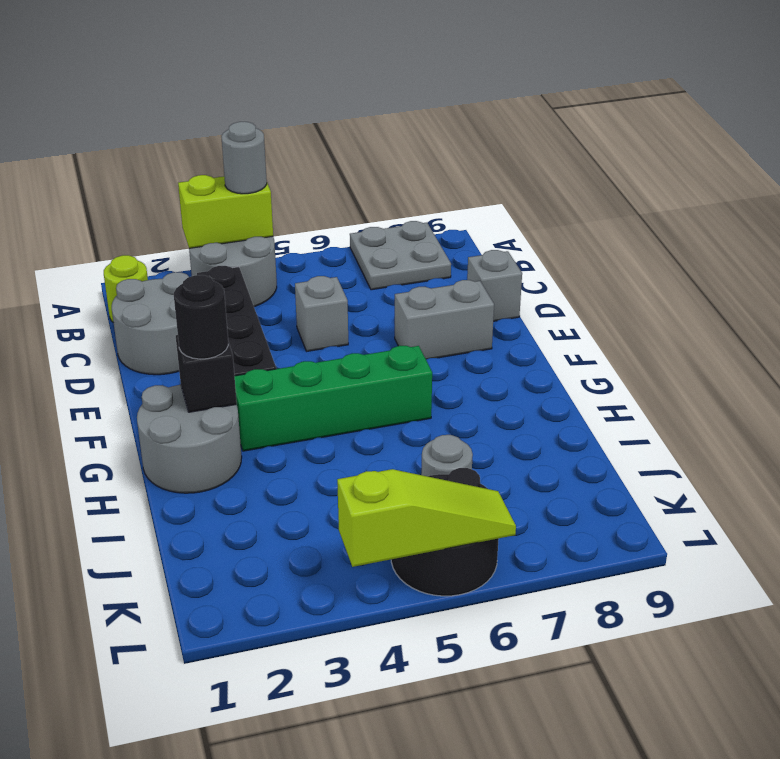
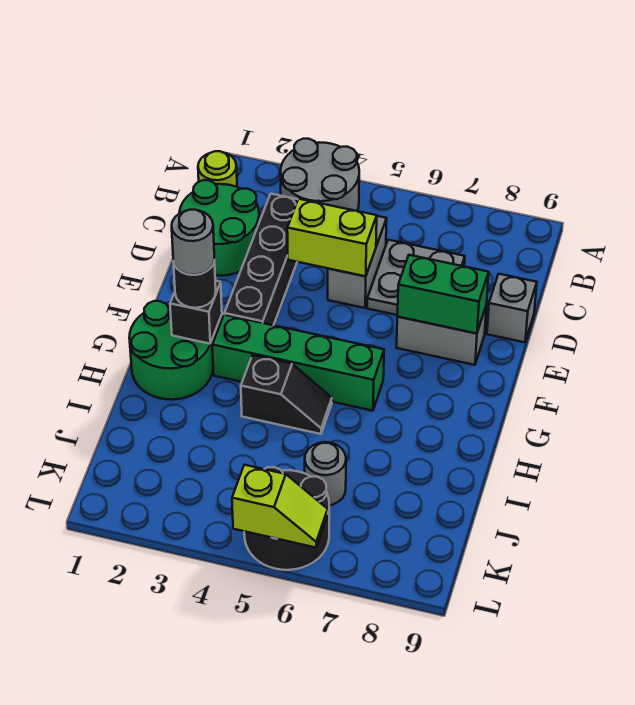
lime brick A3:A4 level 2 -> lime brick D4:D5 level 2
grey round brick A4 level 3 -> grey round brick G2 level 4
grey plate A7:B8 level 1 -> grey plate C6:D7 level 1
grey round brick C1:D2 level 1 -> green round brick C1:D2 level 1
grey brick D5 level 1 -> grey brick C5:D5 level 1
none -> green brick E7:E8 level 2
grey round brick G1:H2 level 1 -> green round brick G1:H2 level 1
none -> black slope H4:H5 level 1 top 4
lime slope L4:L6 level 2 top 4 -> lime slope L5:L6 level 2 top 5

